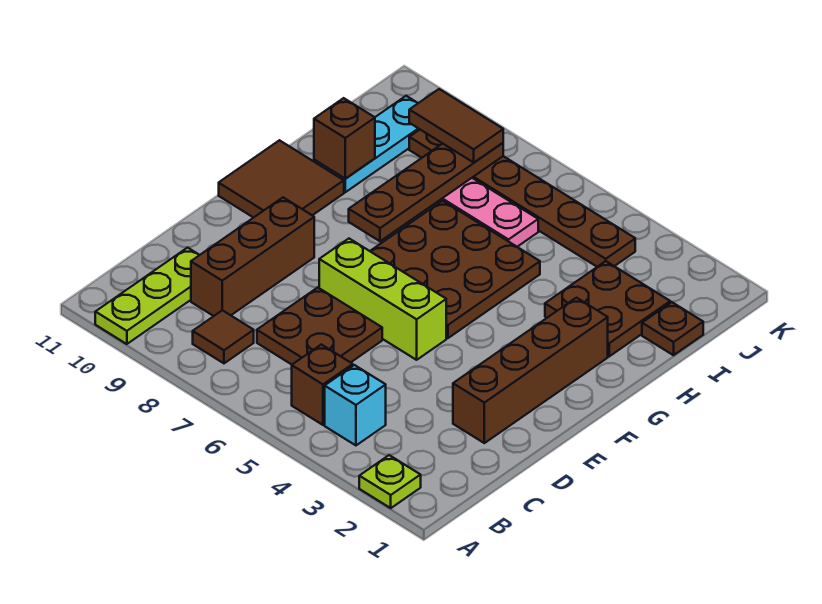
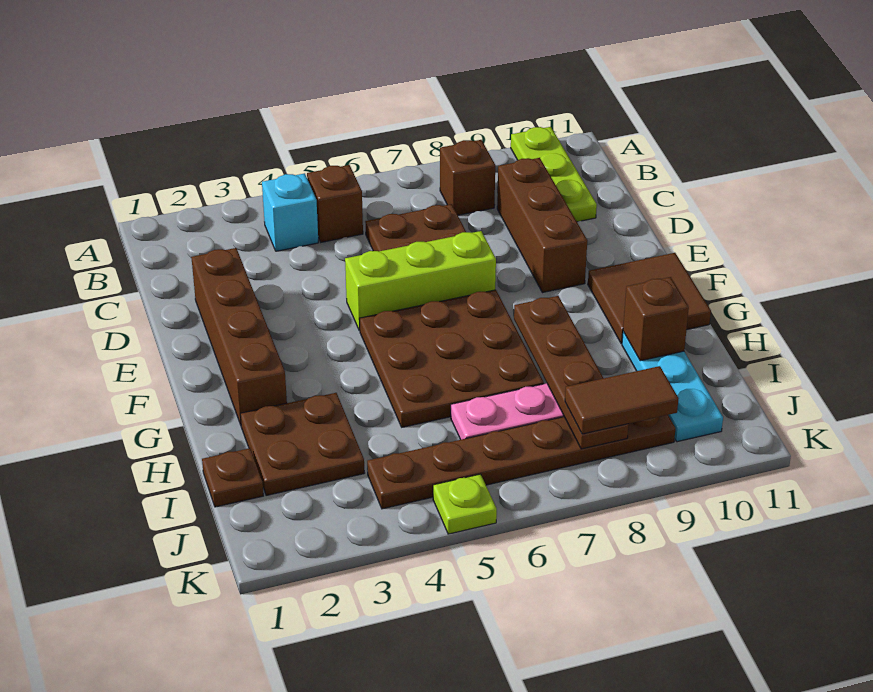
lime plate A2 level 1 -> lime plate K5 level 1
brown tile B8 level 1 -> brown brick B8 level 1

